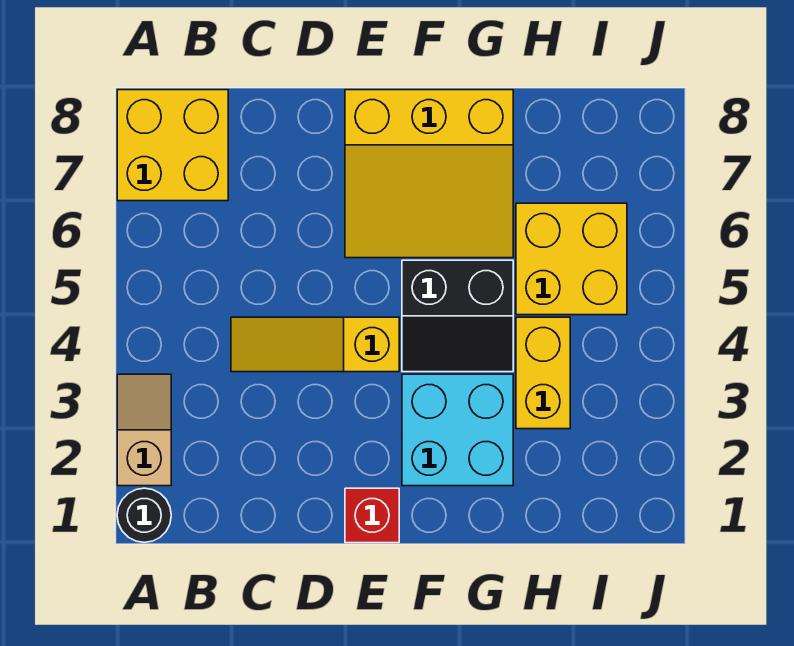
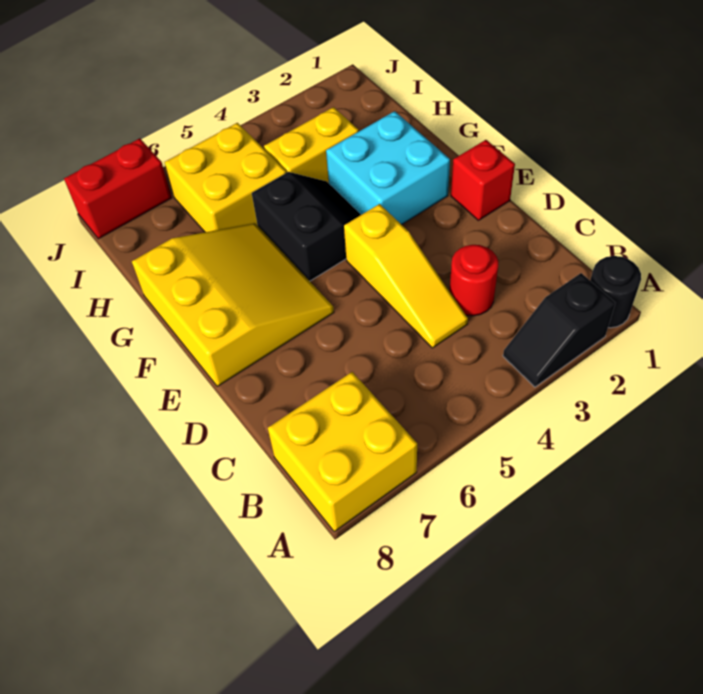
tan slope A2:A3 level 1 top 2 -> black slope A2:A3 level 1 top 2
none -> red round brick C3 level 1
none -> red brick J7:J8 level 1

